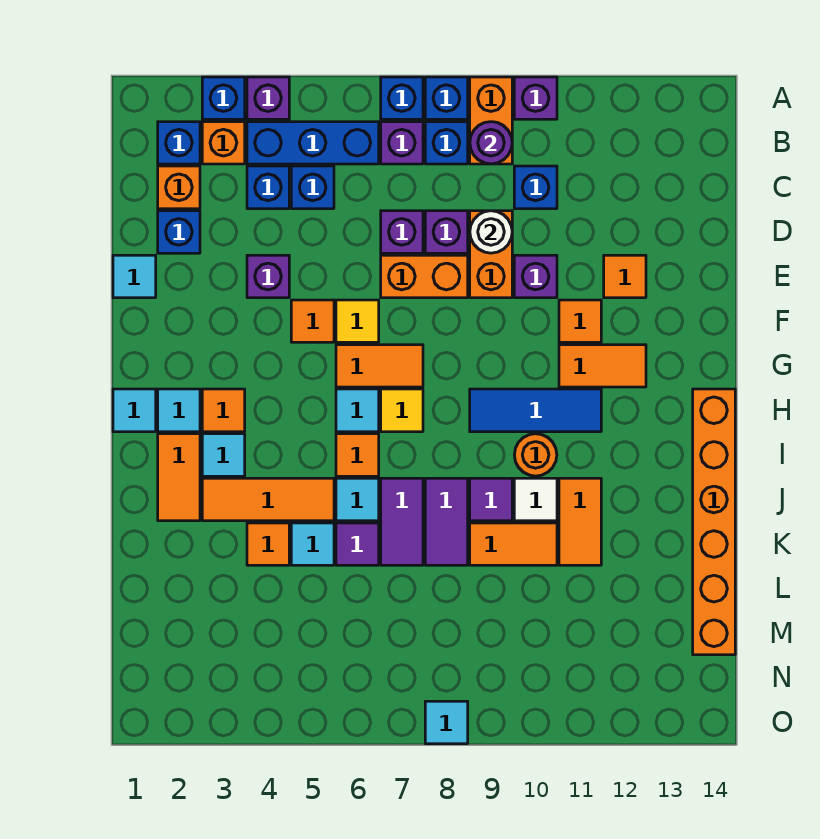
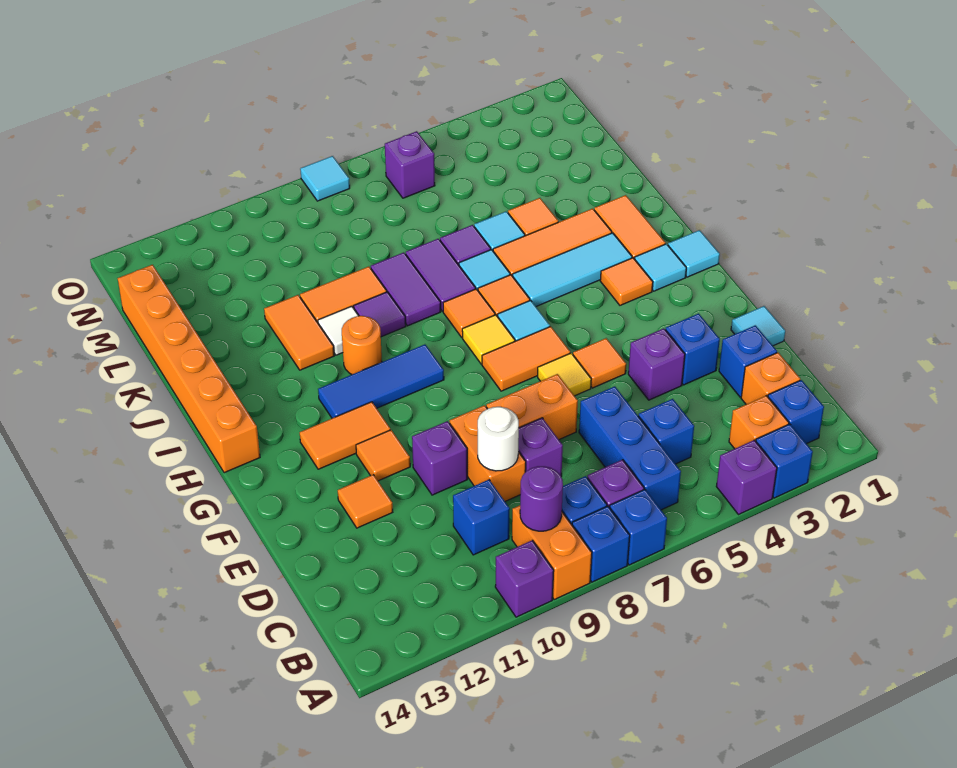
blue brick B4:B6 level 1 -> blue brick B6:D6 level 1
blue brick C4 level 1 -> blue brick E3 level 1
purple brick D7 level 1 -> purple brick N6 level 1
cyan tile I3 level 1 -> cyan tile I3:I5 level 1
none -> orange tile I7 level 1

